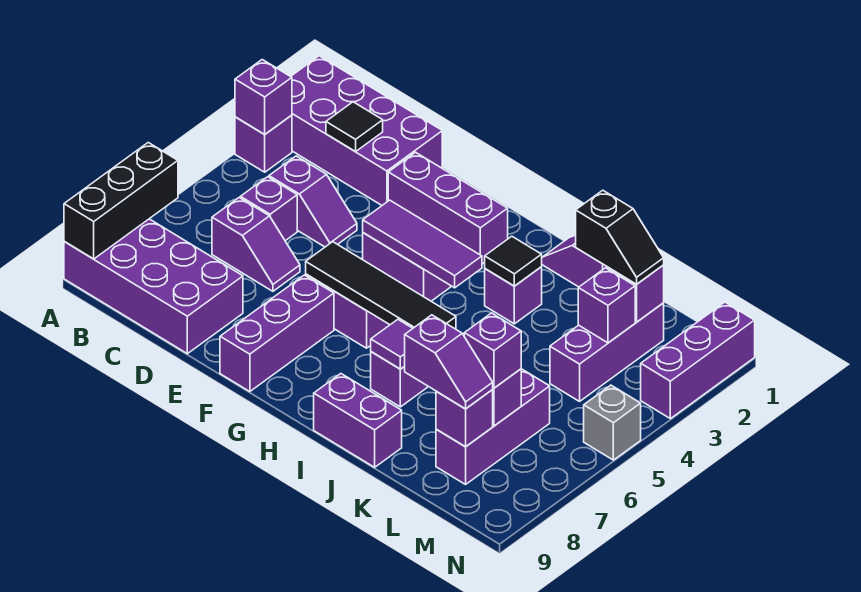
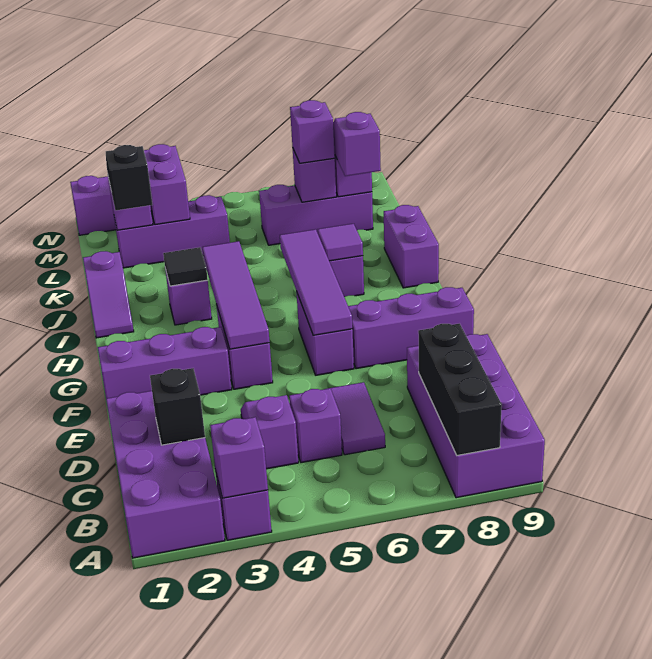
black brick A7:A9 level 2 -> black brick A8:C8 level 2
black tile C2 level 2 -> black brick C2 level 2
purple slope C6:D6 level 1 top C -> purple tile C6:D6 level 1
purple brick E2:G2 level 1 -> purple brick F1:F3 level 1
purple tile F4:H4 level 2 -> purple tile F4:I4 level 2
black tile F6:I6 level 2 -> purple tile F6:I6 level 2
purple brick L3 level 2 -> purple brick L3:M3 level 2
grey brick N5 level 1 -> none

